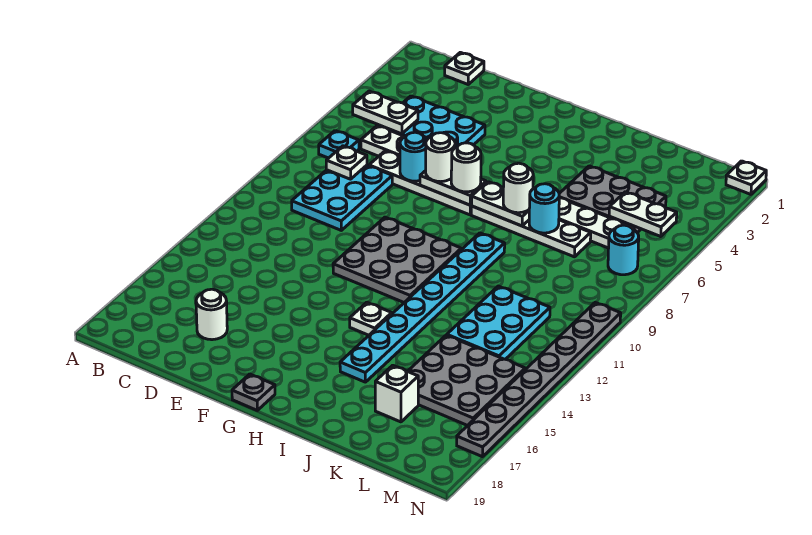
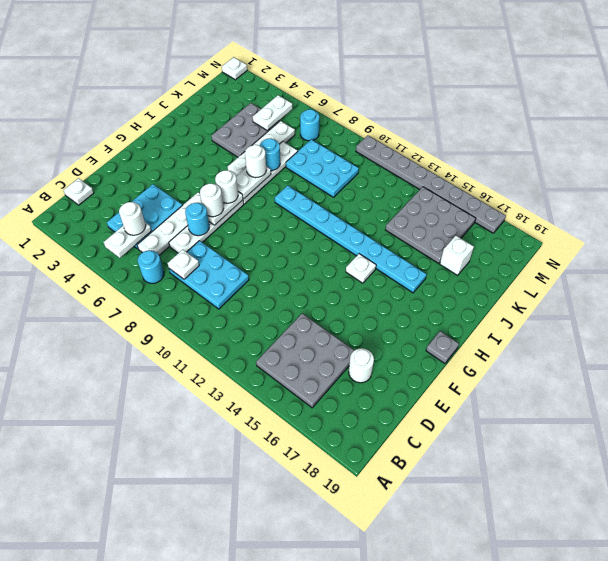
cyan plate B7 level 1 -> cyan round brick B7 level 1
none -> white round brick C5 level 3
grey plate F10:H12 level 1 -> grey plate B14:D16 level 1
cyan plate K11:L13 level 1 -> cyan plate K8:L10 level 1

